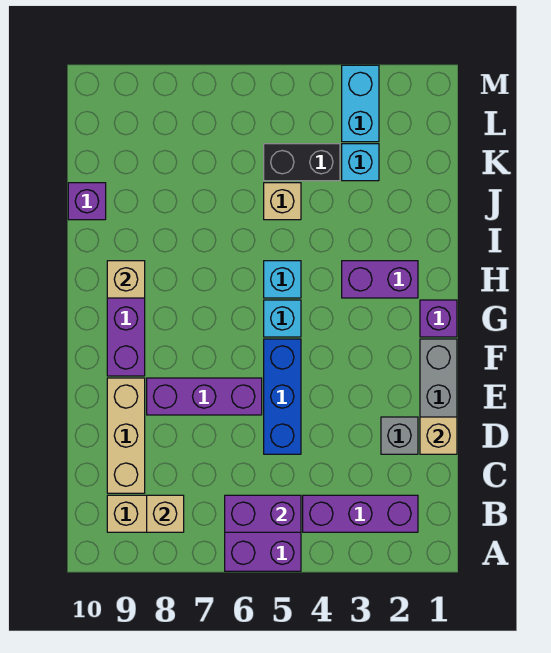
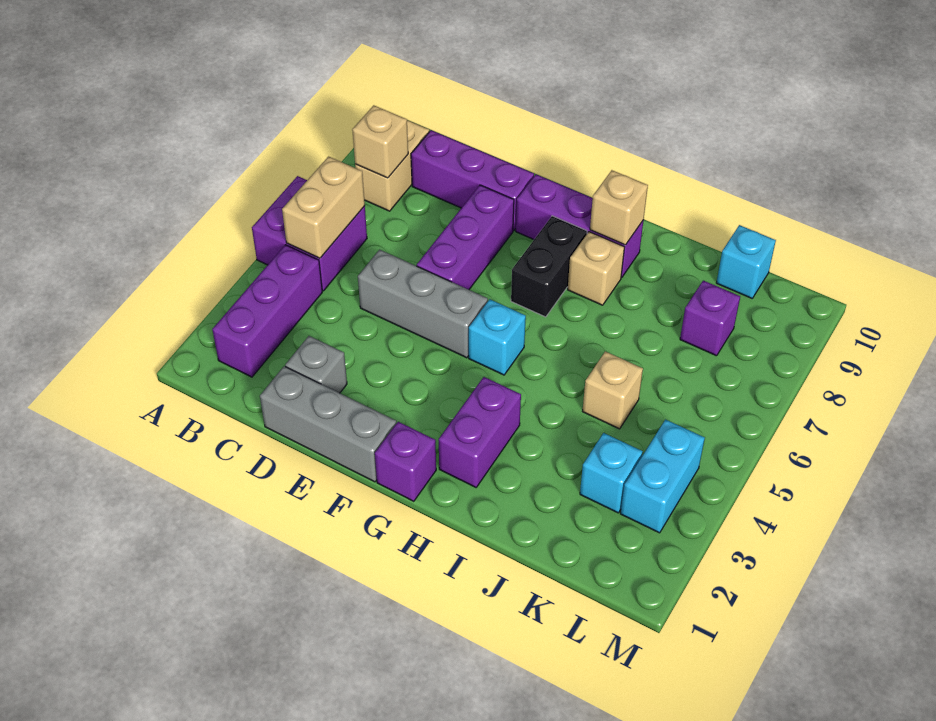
purple brick B5:B6 level 2 -> tan brick B5:B6 level 2
tan brick C9:E9 level 1 -> purple brick C9:E9 level 1
tan brick D1 level 2 -> tan brick H8 level 1
blue brick D5:F5 level 1 -> grey brick D5:F5 level 1
cyan brick H5 level 1 -> cyan brick K10 level 1
purple brick J10 level 1 -> purple brick K8 level 1
black brick K4:K5 level 1 -> black brick G7:G8 level 1
cyan brick L3:M3 level 1 -> cyan brick L3:L4 level 1

